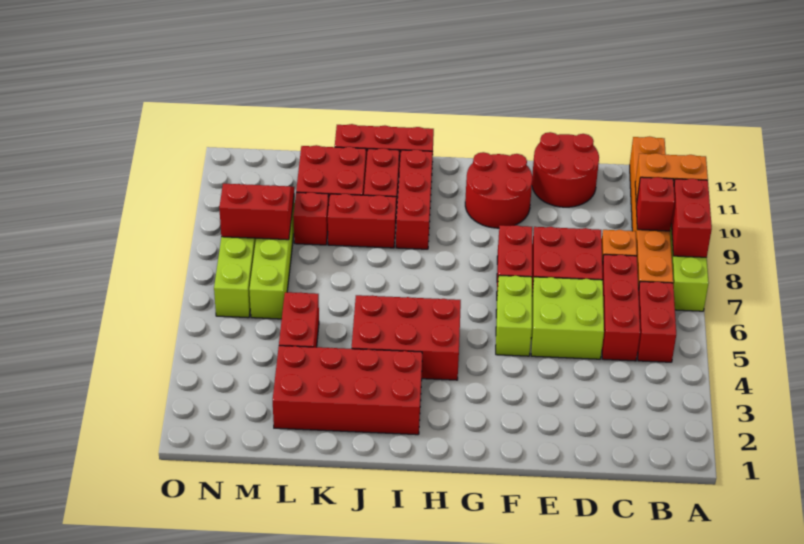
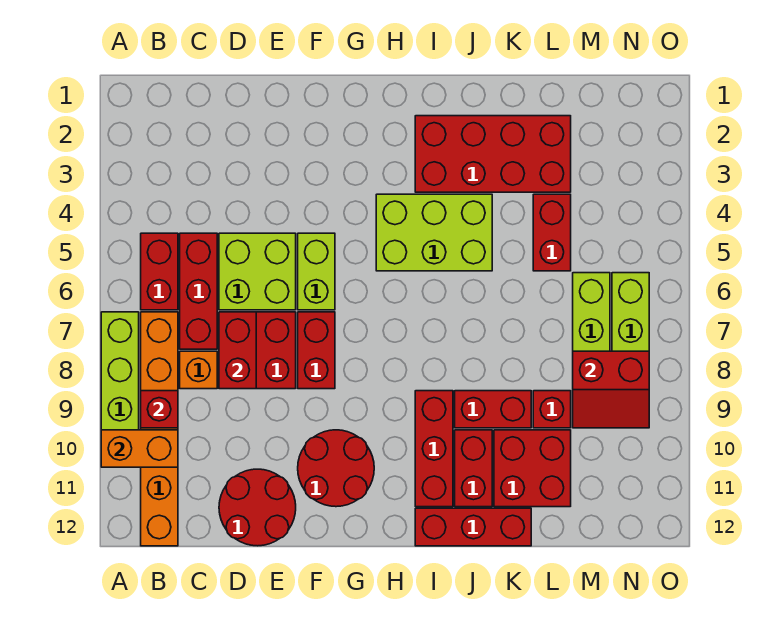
red brick A8:A9 level 2 -> red brick D7:D8 level 2
red brick H4:J5 level 1 -> lime brick H4:J5 level 1

